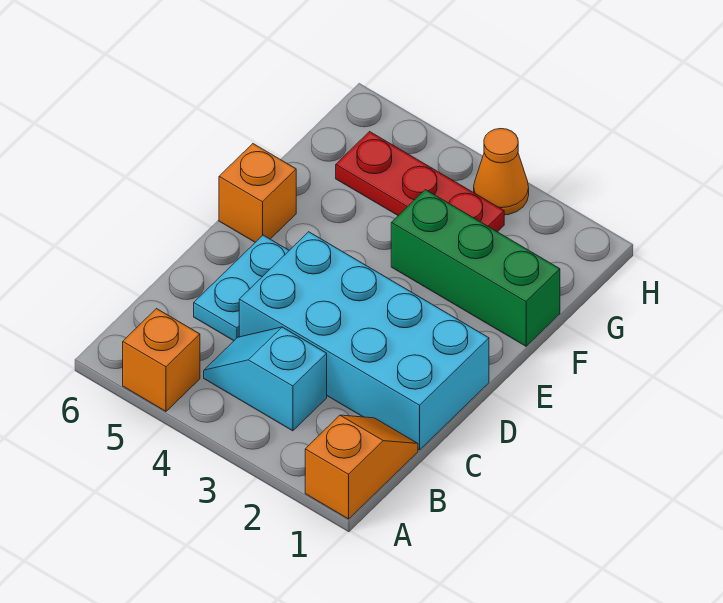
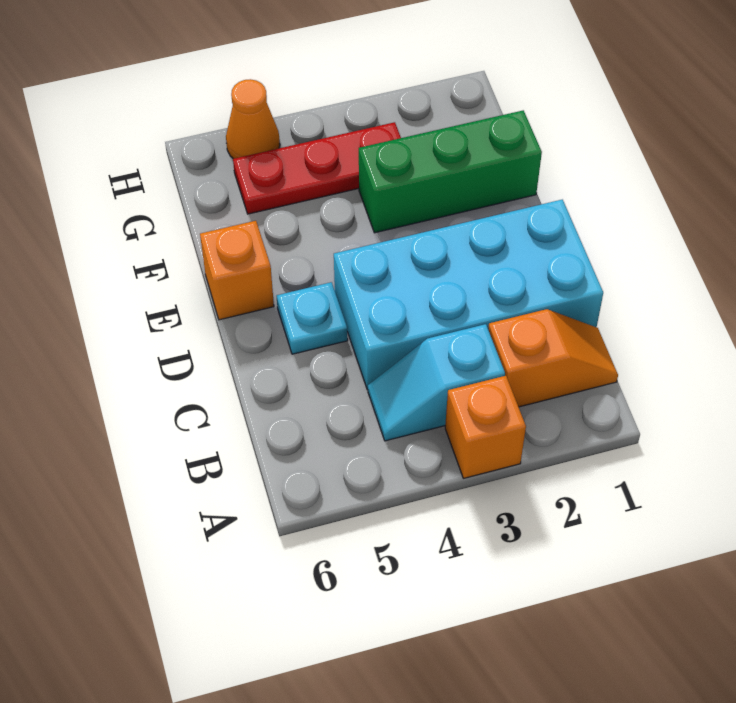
orange slope A1:B1 level 1 top A -> orange slope B1:B2 level 1 top 2
orange brick A5 level 1 -> orange brick A3 level 1
cyan plate C5:D5 level 1 -> cyan plate D5 level 1
orange cone H3 level 1 -> orange cone H5 level 1

